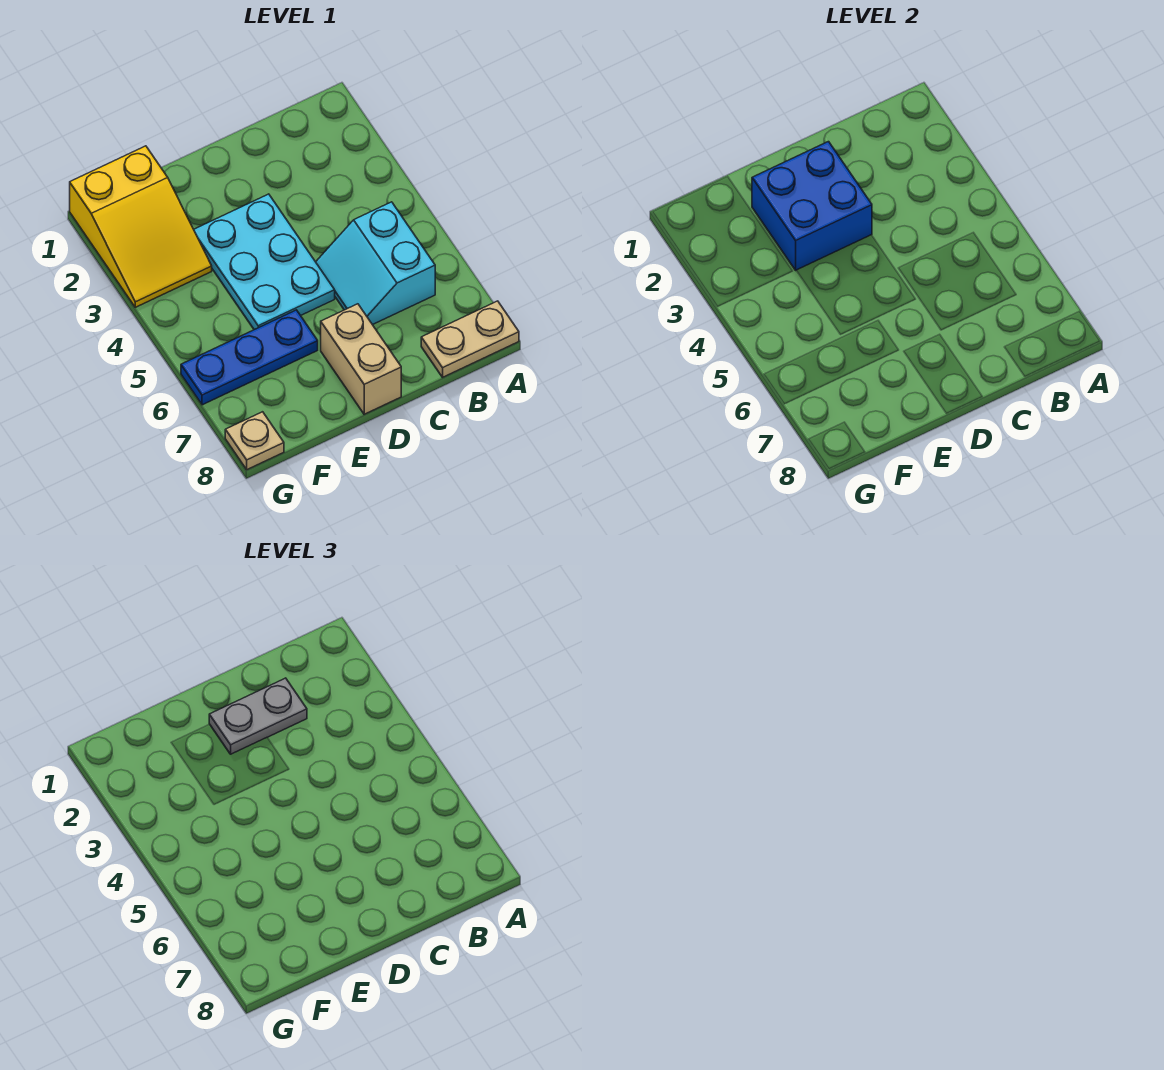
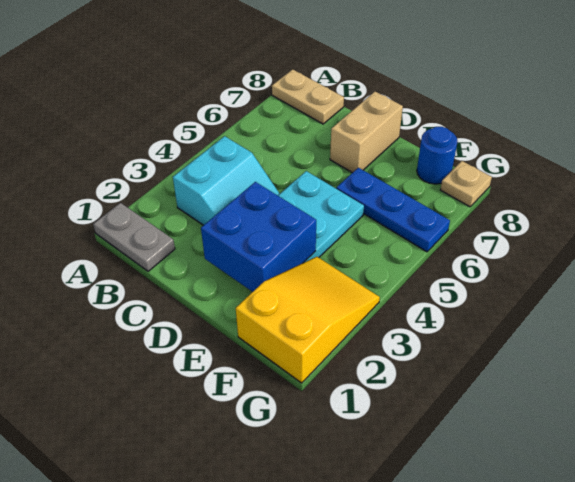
cyan slope B5:C6 level 1 top B -> cyan slope B3:C4 level 1 top B
grey plate C2:D2 level 3 -> grey plate A1:B1 level 1
none -> blue round brick F8 level 1

